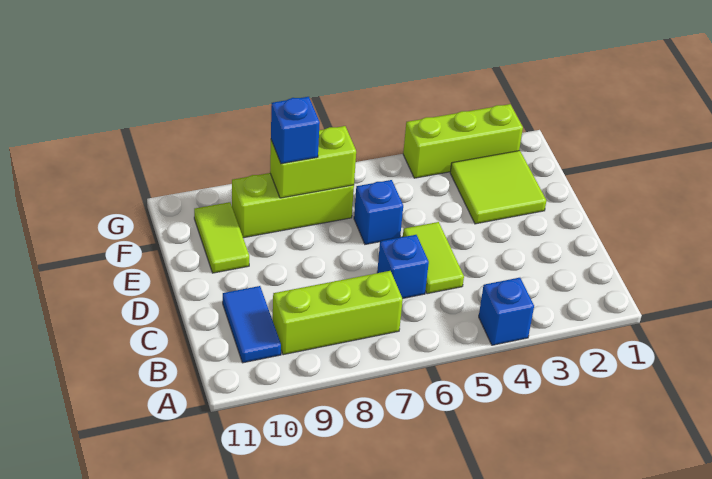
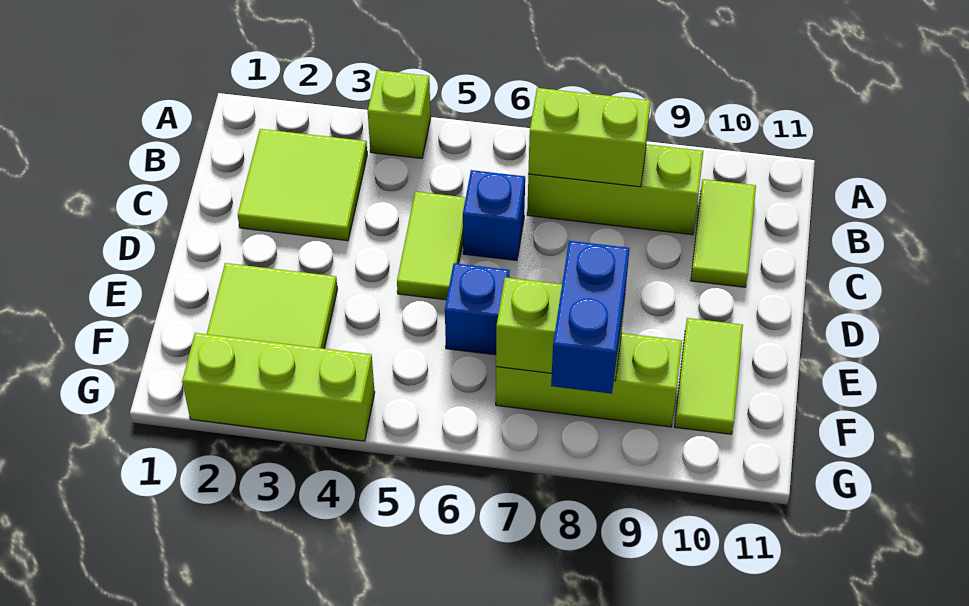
blue brick A4 level 1 -> lime brick A4 level 1
none -> lime tile B2:C3 level 1
none -> lime brick B7:B8 level 2
blue tile B10:C10 level 1 -> lime tile B10:C10 level 1
blue brick F8 level 3 -> blue brick F8:G8 level 3

